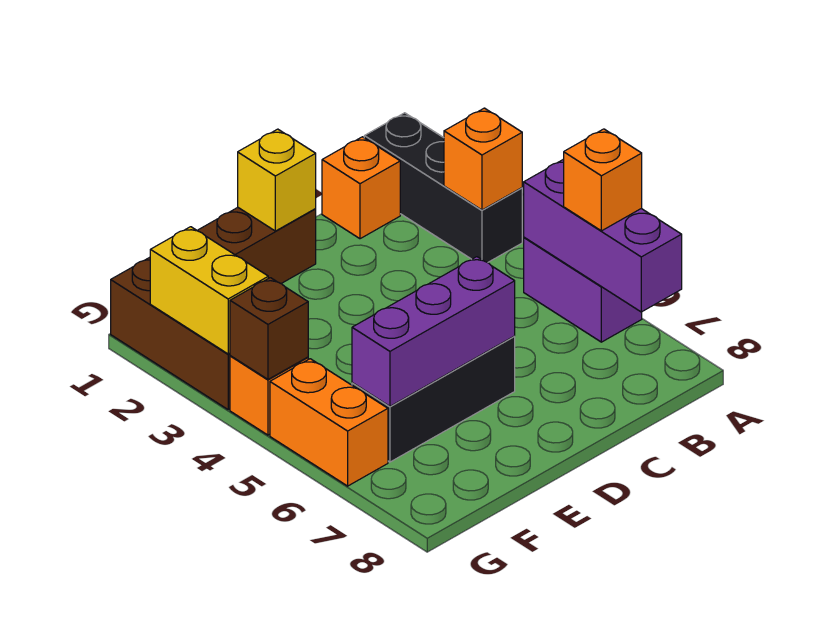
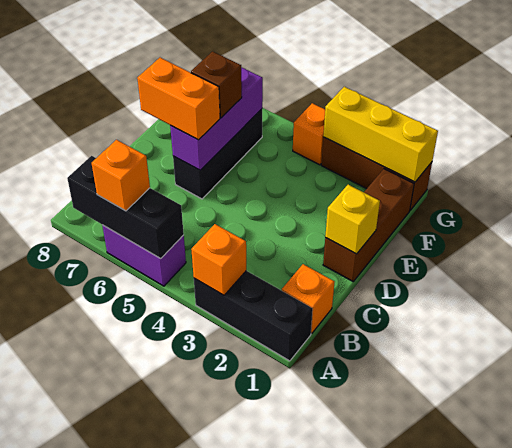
purple brick A5:A7 level 2 -> black brick A5:A7 level 2
yellow brick G2:G3 level 2 -> yellow brick G1:G3 level 2
brown brick G4 level 2 -> brown brick E6 level 3
orange brick G5:G6 level 1 -> orange brick D6:D7 level 3

